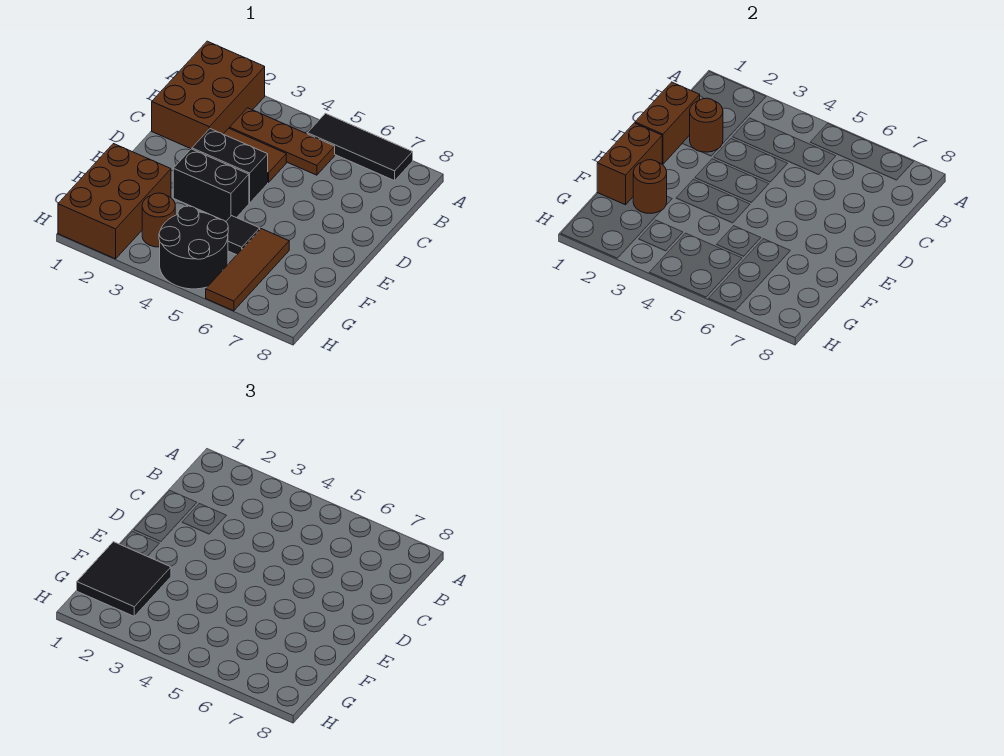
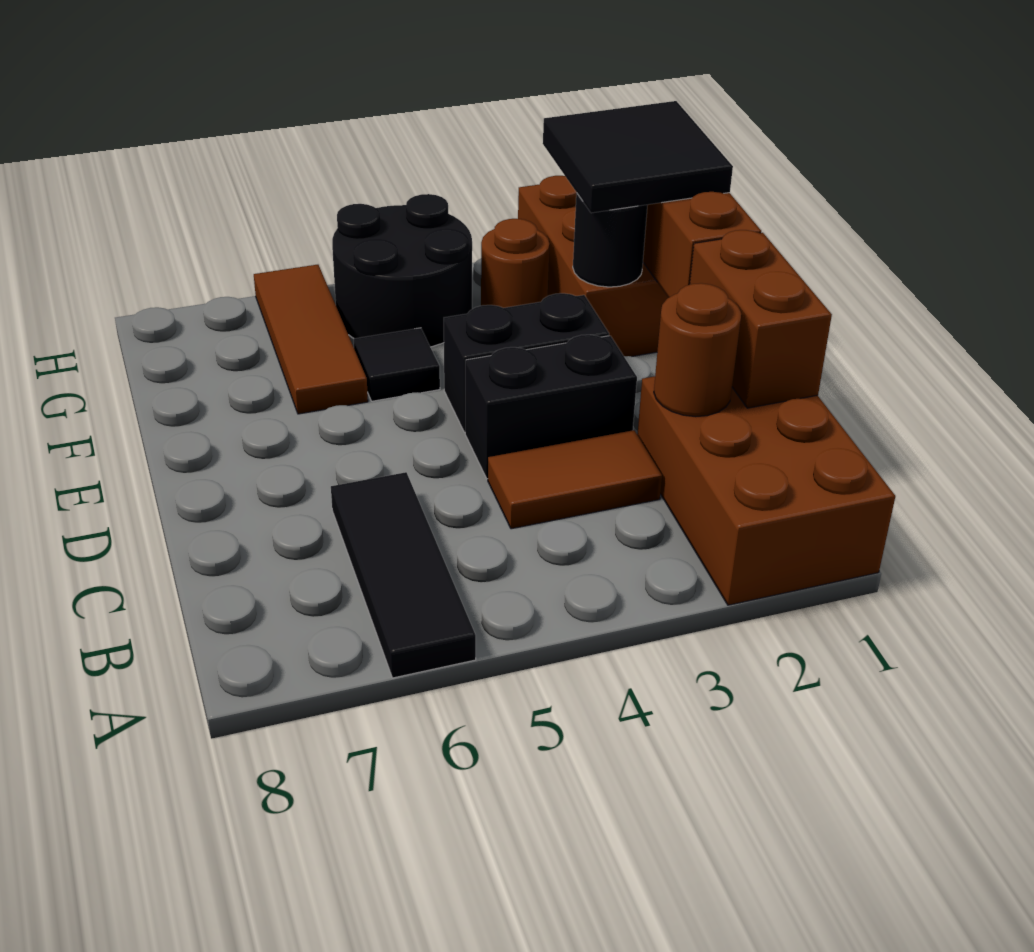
black tile A5:A7 level 1 -> black tile A6:C6 level 1
brown plate B3:B5 level 1 -> none
brown round brick F2 level 2 -> black round brick F2 level 2

